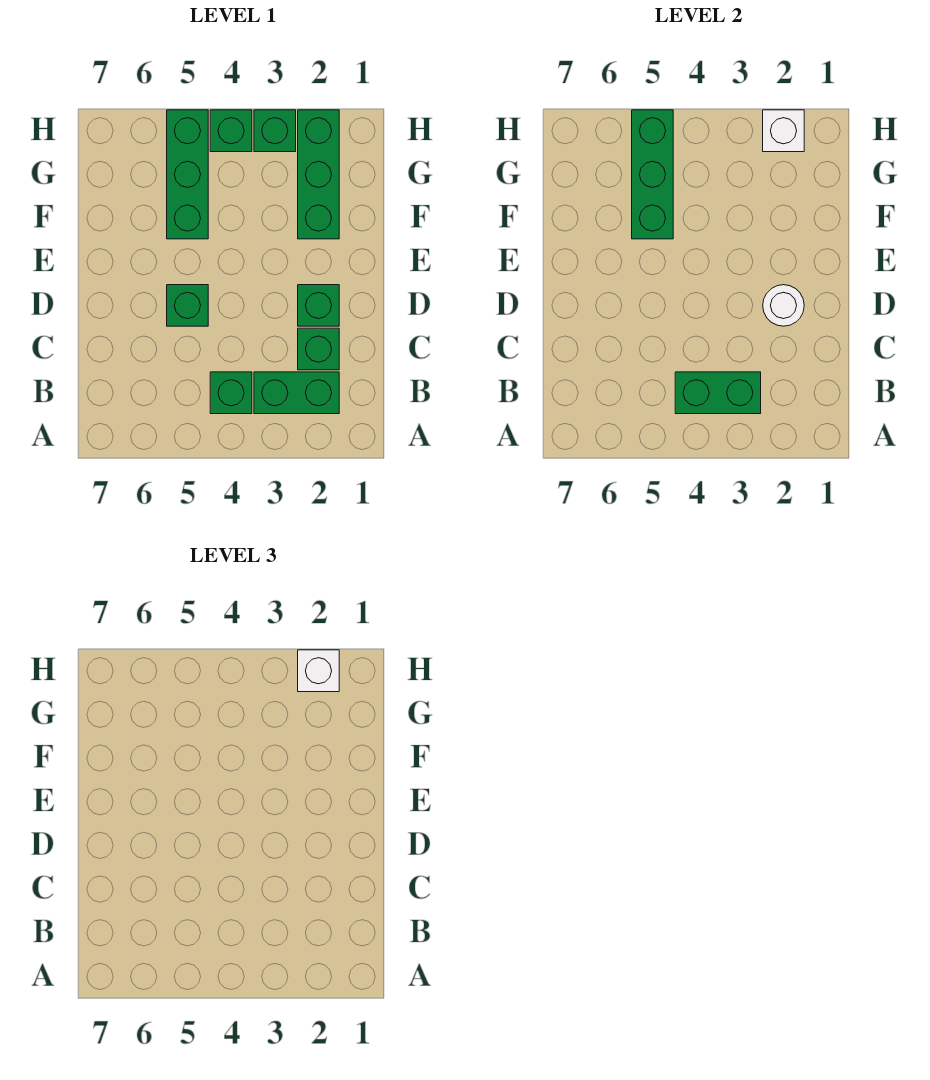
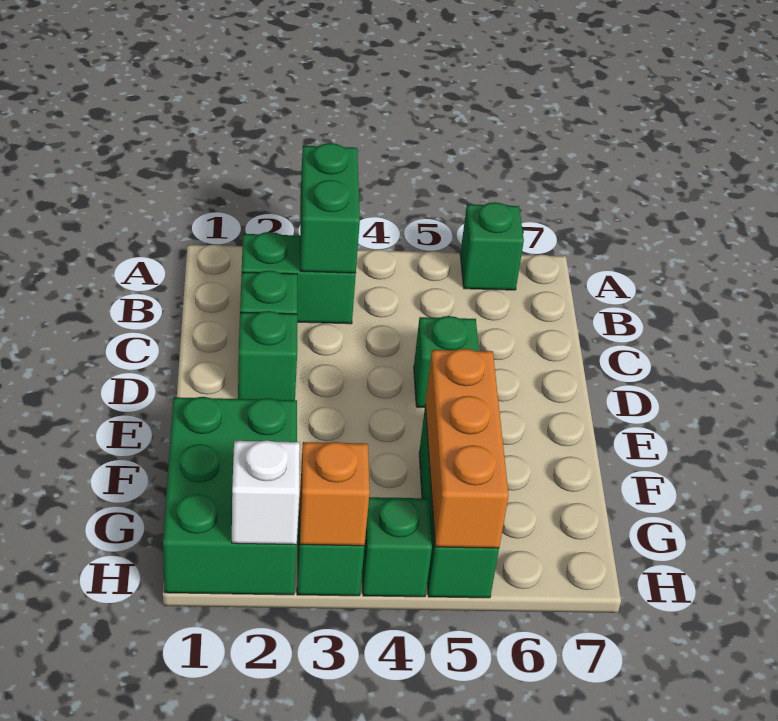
green brick B3:B4 level 2 -> green brick A3:B3 level 2
green brick B4 level 1 -> green brick A6 level 1
white round brick D2 level 2 -> none
green brick F2:H2 level 1 -> green brick F1:H2 level 1
green brick F5:H5 level 2 -> orange brick F5:H5 level 2
white brick H2 level 3 -> none
none -> orange brick H3 level 2

